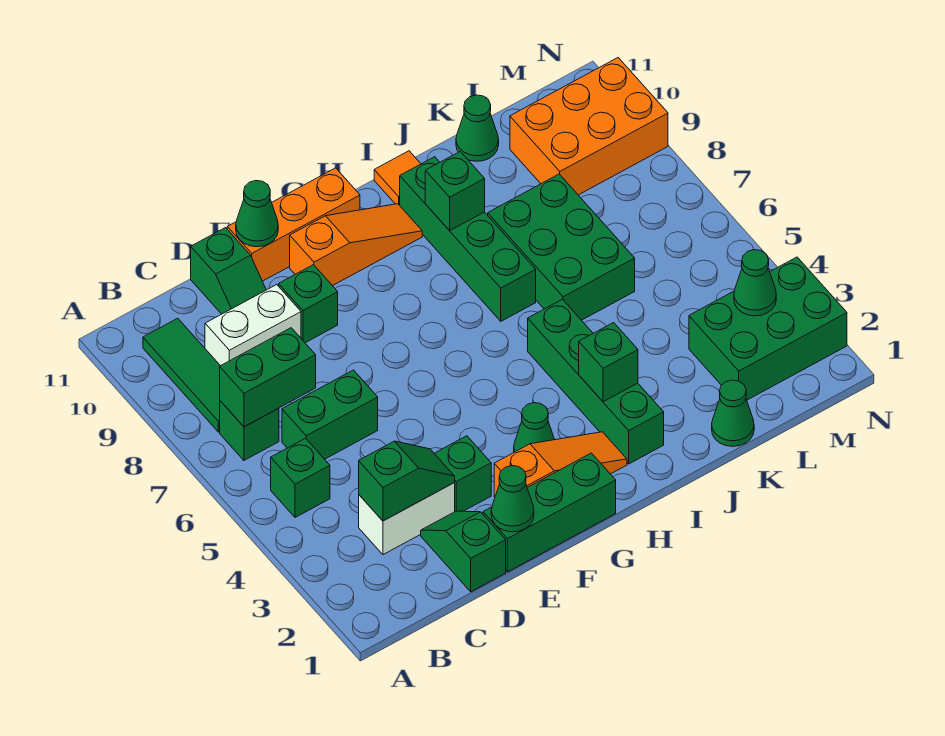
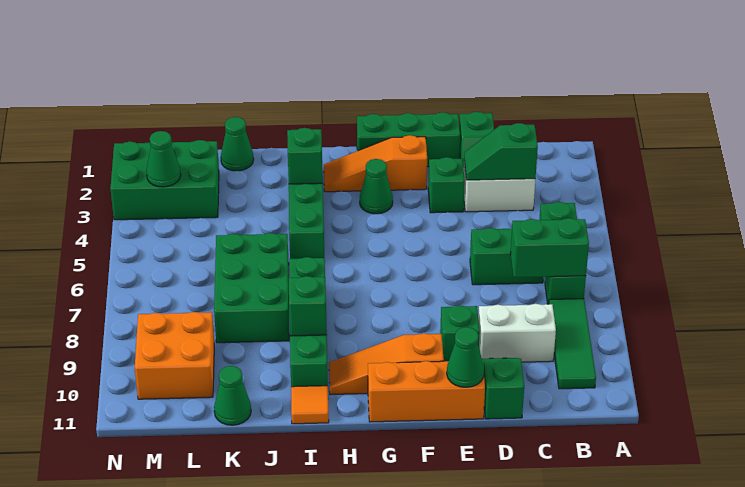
green cone E1 level 2 -> none
orange brick L9:N10 level 1 -> orange brick L9:M10 level 1

